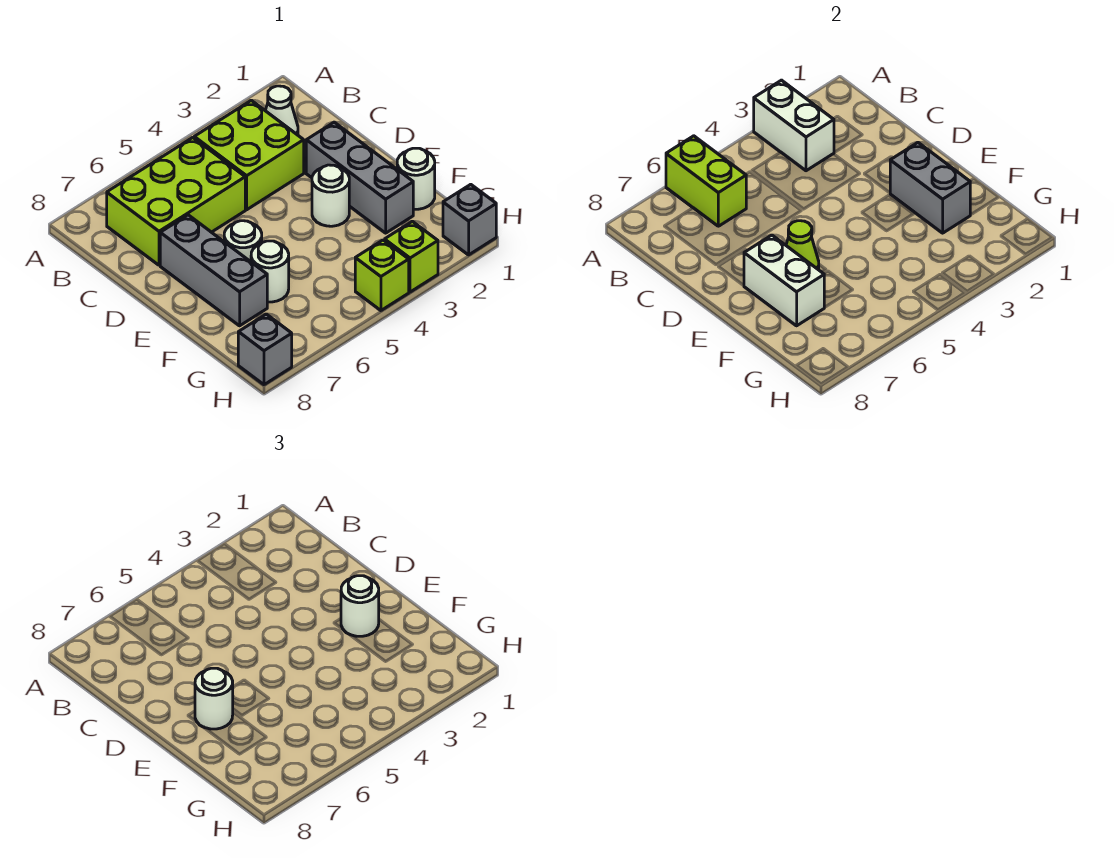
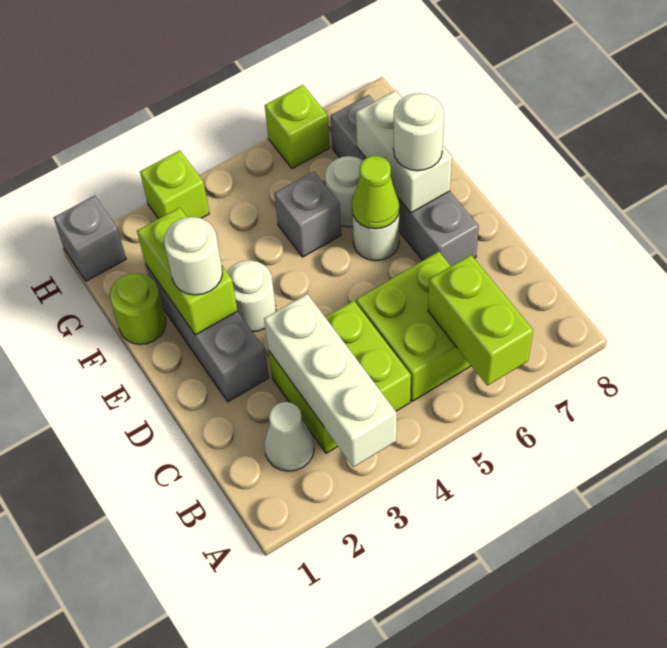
white brick A3:B3 level 2 -> white brick A3:C3 level 2
lime brick B5:C7 level 1 -> lime brick B5:C6 level 1
grey brick D7:F7 level 1 -> grey brick D7:G7 level 1
grey brick E2:F2 level 2 -> lime brick E2:F2 level 2
white round brick F1 level 1 -> lime round brick F1 level 1
lime brick H4 level 1 -> lime brick H6 level 1
grey brick H8 level 1 -> grey brick F5 level 1

